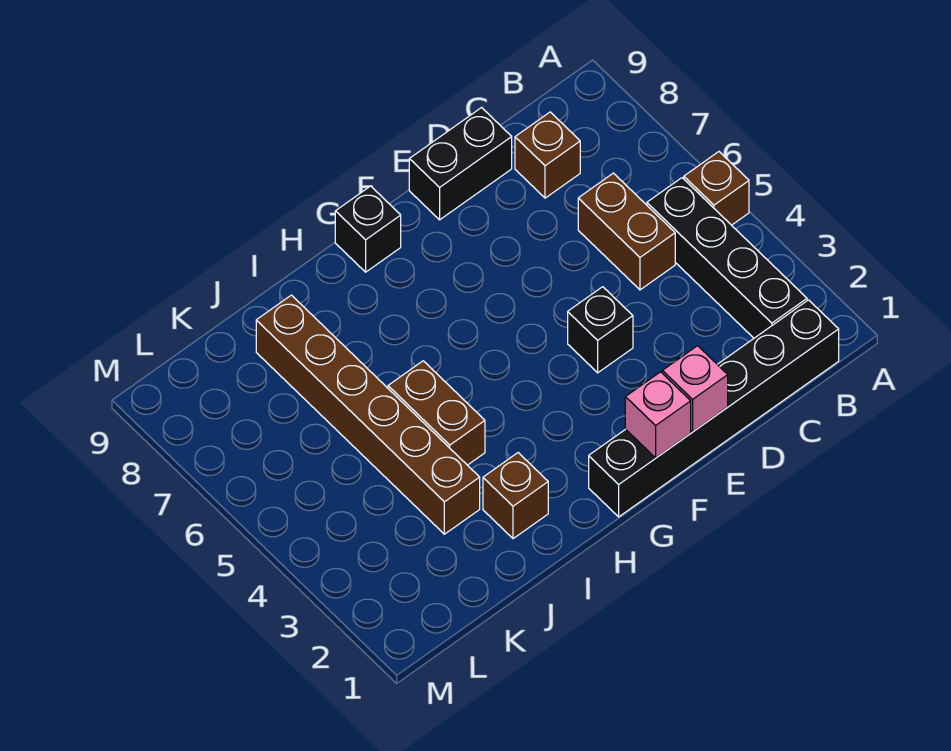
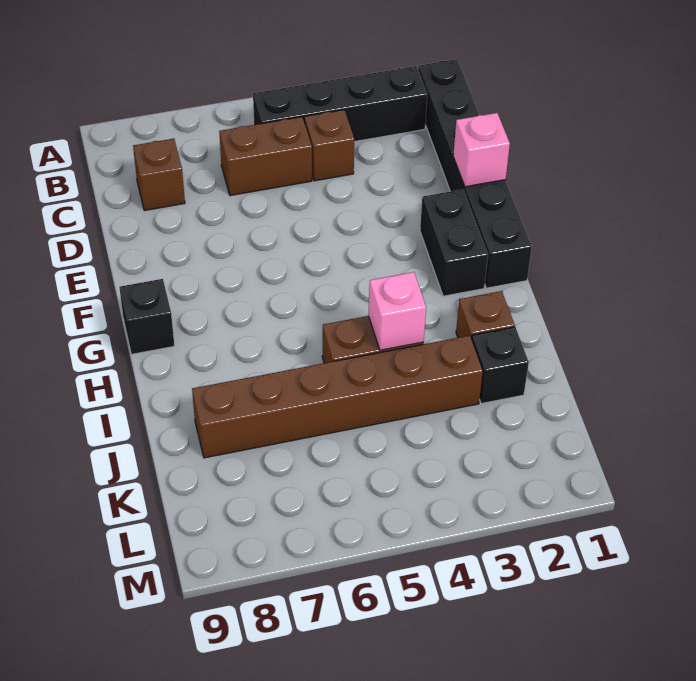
brown brick A5 level 1 -> brown brick C4 level 1
black brick D9:E9 level 1 -> black brick F2:G2 level 1
black brick E4 level 1 -> black brick J2 level 1
pink brick F1 level 2 -> pink brick I4 level 2

